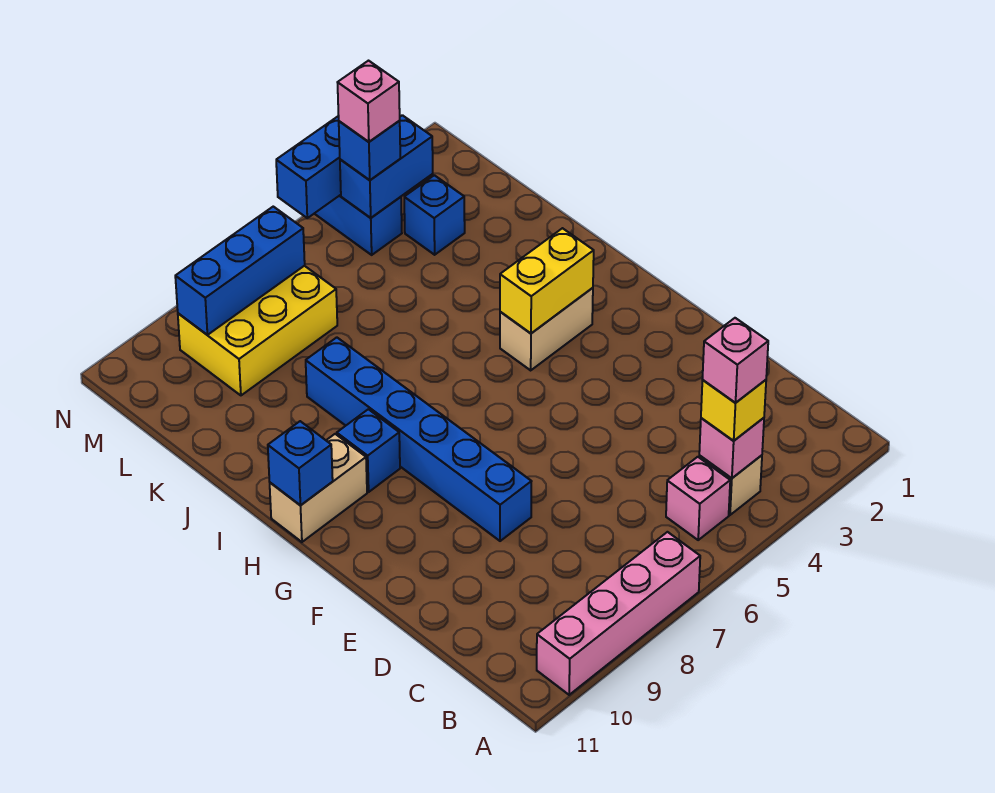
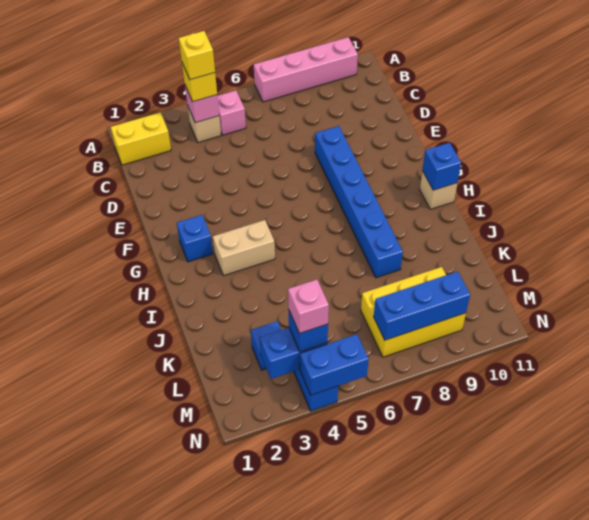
pink brick B4 level 4 -> yellow brick B4 level 4
yellow brick H3:H4 level 2 -> yellow brick B1:B2 level 1
blue brick H9 level 1 -> blue brick G2 level 1
tan brick H10:H11 level 1 -> tan brick H11 level 1

